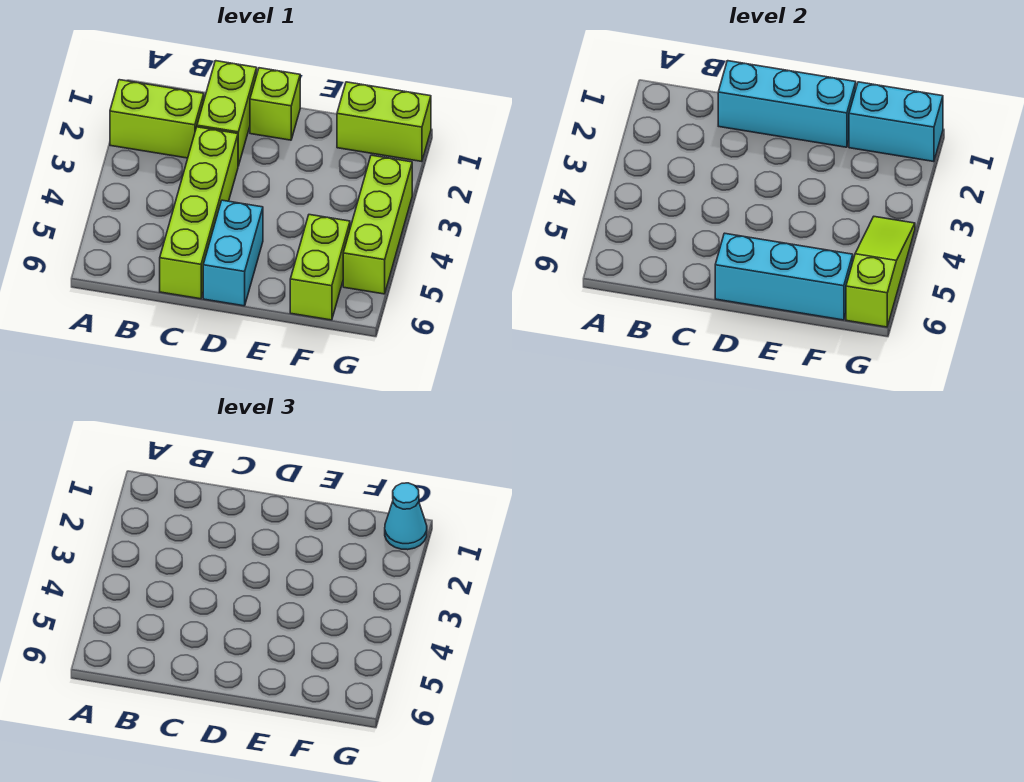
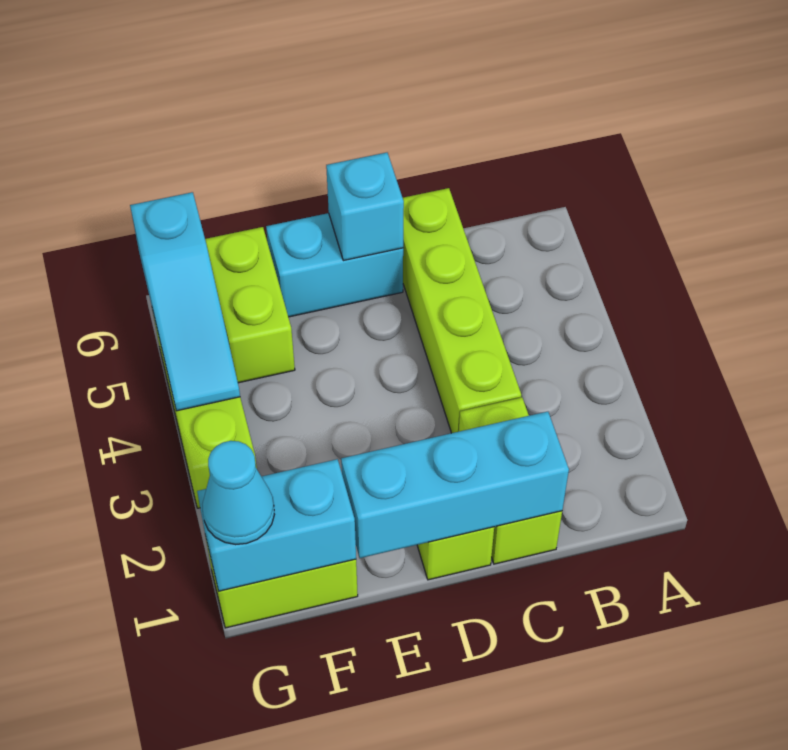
lime brick A2:B2 level 1 -> none
cyan brick D5:D6 level 1 -> cyan brick D6:E6 level 1
cyan brick D6:F6 level 2 -> cyan brick D6 level 2
lime slope G4:G6 level 2 top 6 -> cyan slope G4:G6 level 2 top 6

